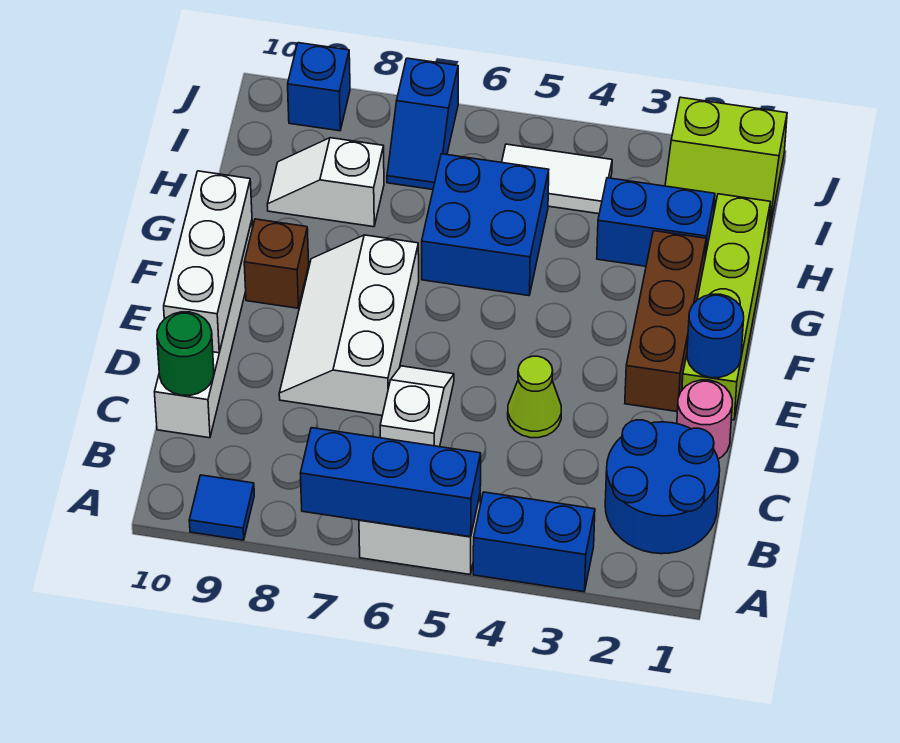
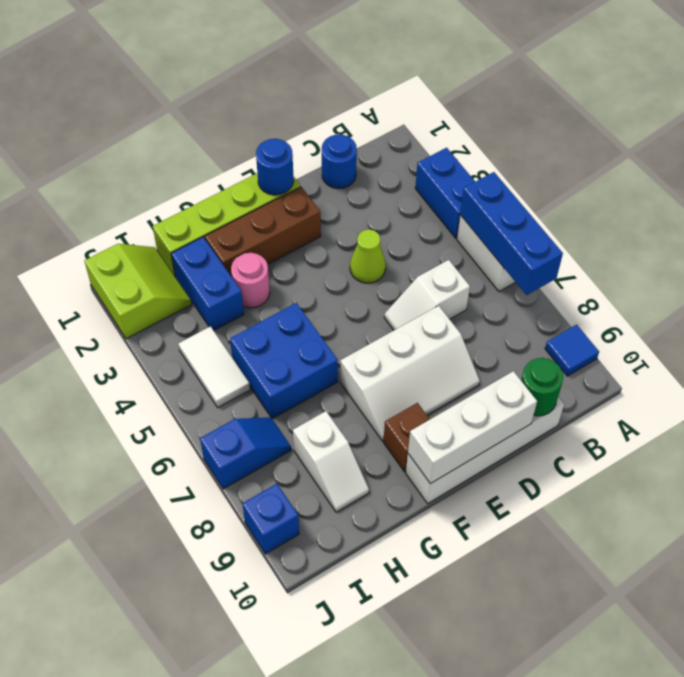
blue round brick B1:C2 level 1 -> blue round brick C1 level 1
pink round brick D1 level 1 -> pink round brick G3 level 1

